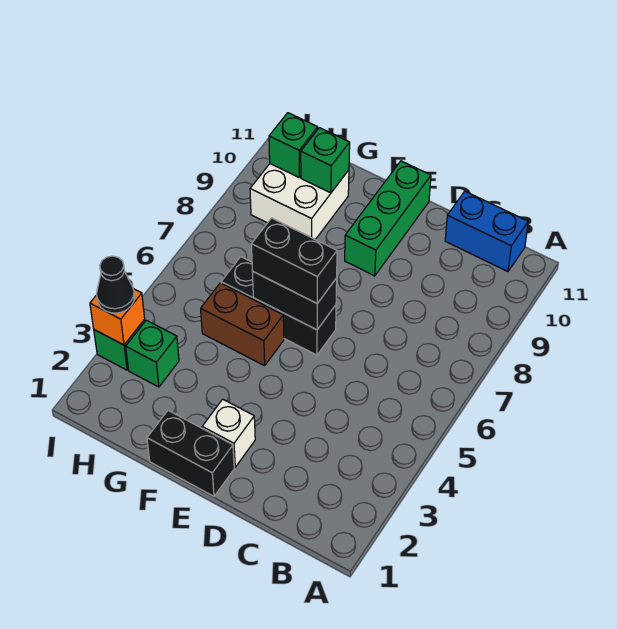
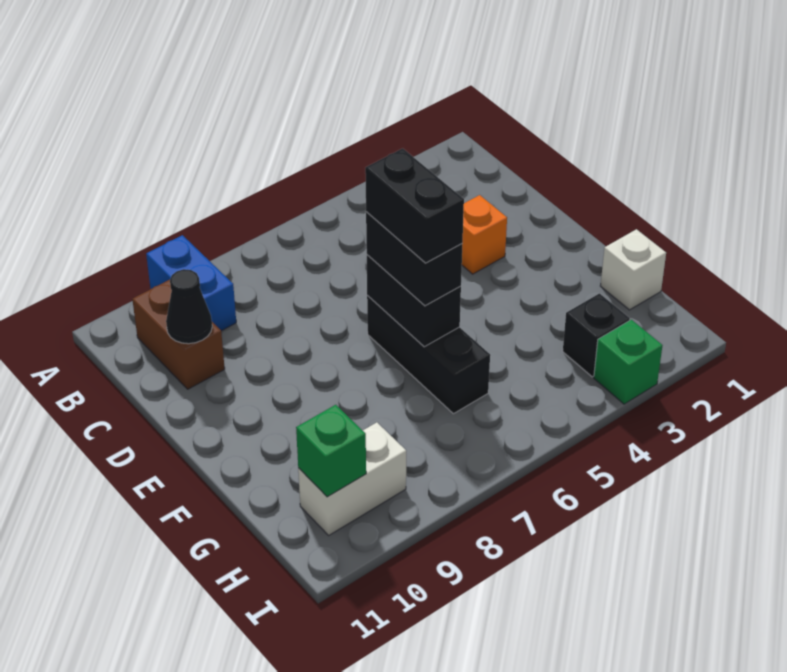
blue brick B11:C11 level 1 -> blue brick A9:B9 level 1
black brick E1:F1 level 1 -> black brick E6:F6 level 4
white brick E2 level 1 -> white brick G1 level 1
green brick E9:E11 level 1 -> none
brown brick F5:G5 level 1 -> brown brick B10:C10 level 1
white brick G9:H10 level 1 -> white brick H9:H10 level 1
green brick G10 level 2 -> none
green brick H3 level 1 -> black brick H3 level 1
orange brick I3 level 2 -> orange brick D3 level 1
black cone I3 level 3 -> black cone C10 level 2

